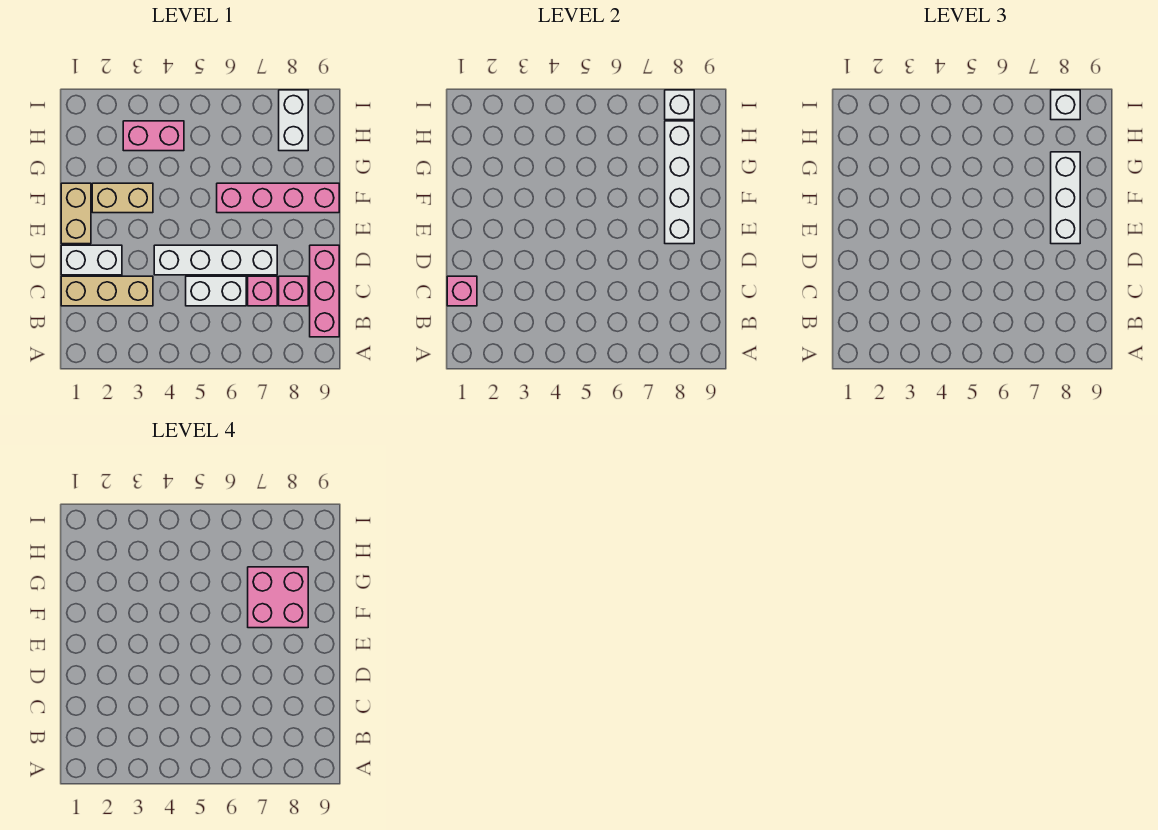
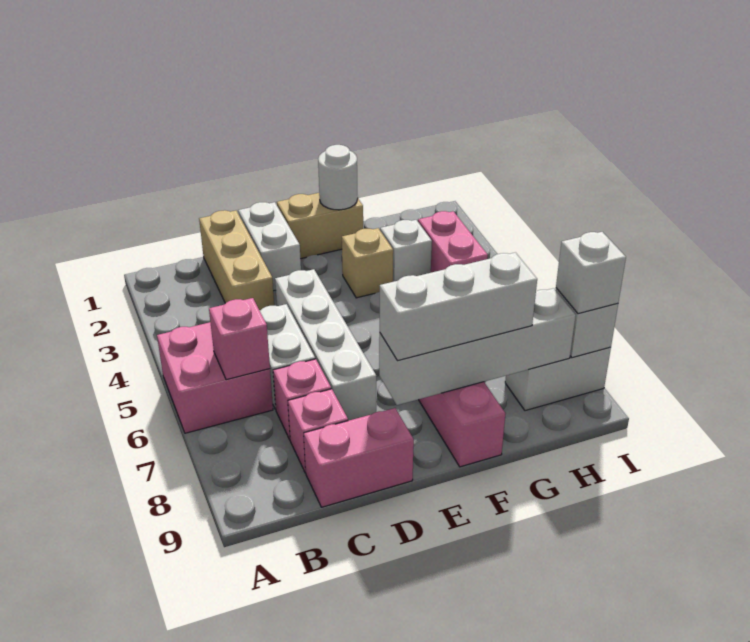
pink brick B9:D9 level 1 -> pink brick C9:D9 level 1
pink brick C1 level 2 -> pink brick B6 level 2
none -> white round brick F1 level 2
tan brick F2:F3 level 1 -> tan brick F3 level 1
pink brick F7:G8 level 4 -> pink brick A5:B6 level 1
none -> white brick G3 level 1

